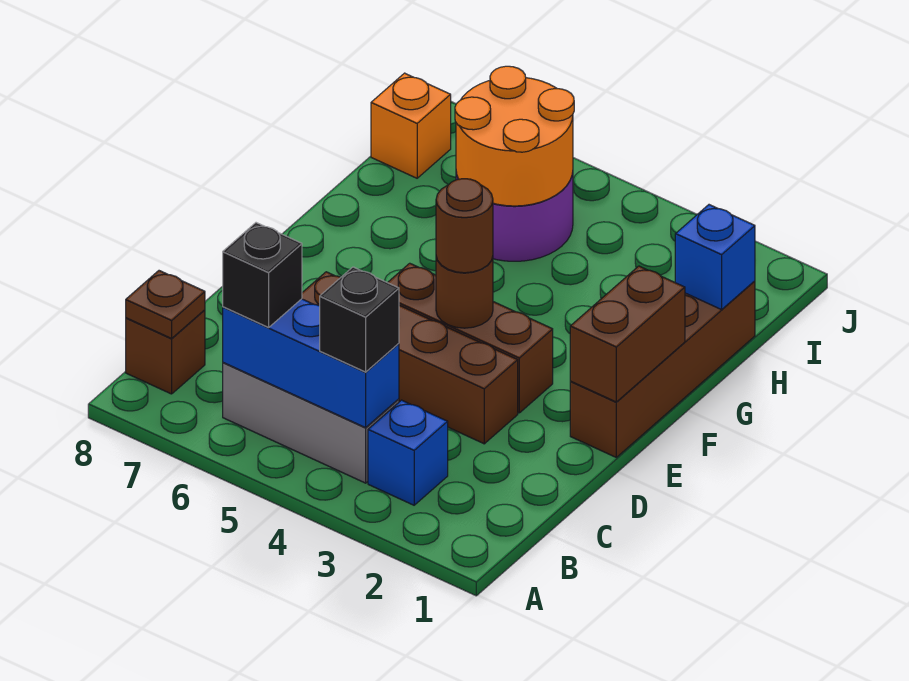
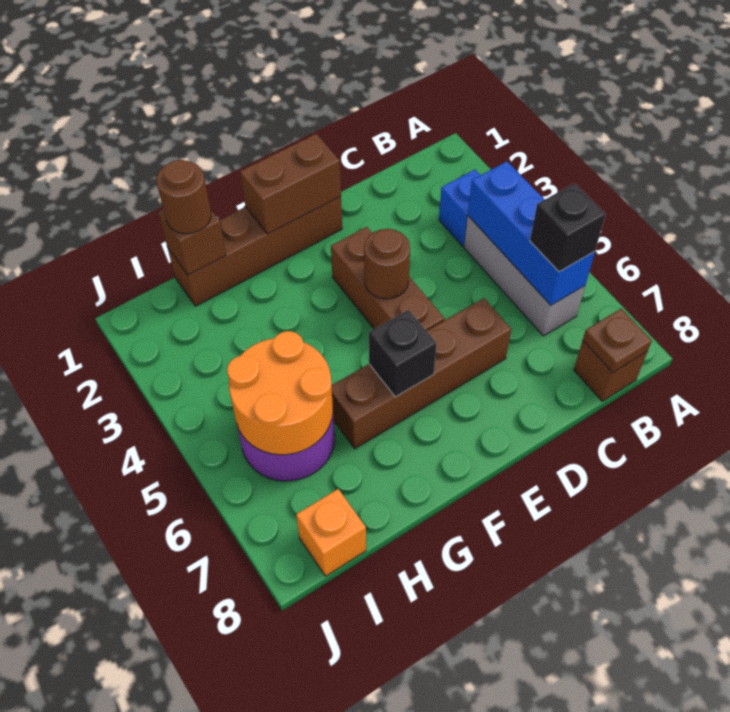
black brick B4 level 3 -> black brick F6 level 2
brown brick D3:D6 level 1 -> brown brick D6:G6 level 1
brown round brick E4 level 3 -> brown round brick H1 level 3
blue brick H1 level 2 -> brown brick H1 level 2

